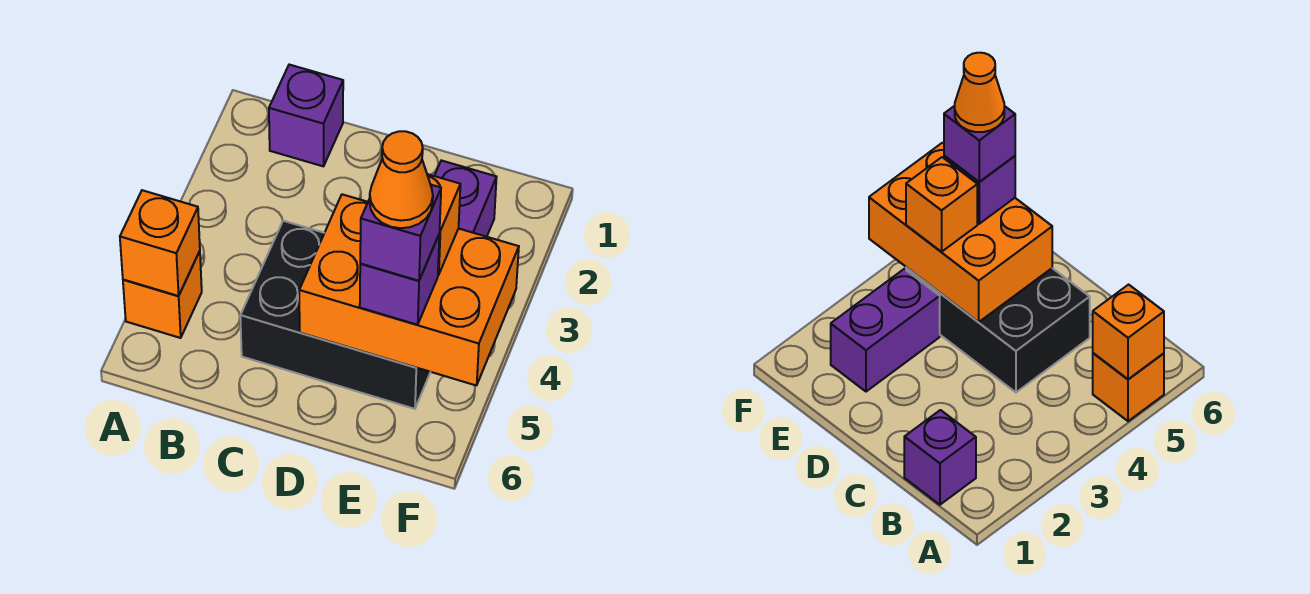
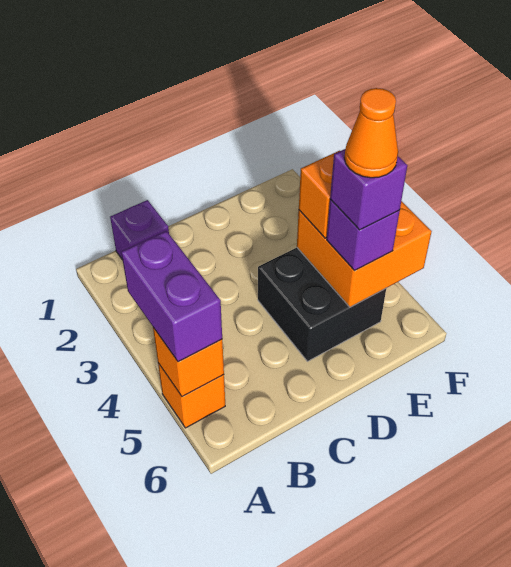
black brick C4:E5 level 1 -> black brick D4:E5 level 1
orange brick D4:F5 level 2 -> orange brick E4:F5 level 2
purple brick E2:E3 level 1 -> purple brick A4:A5 level 3

